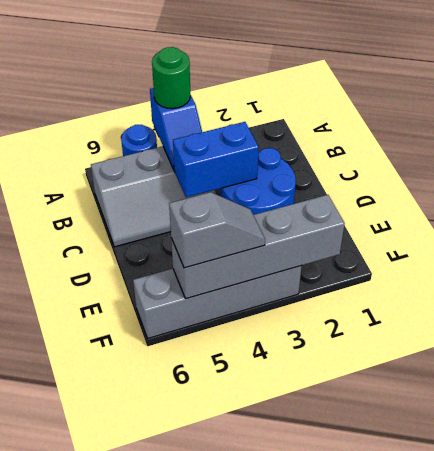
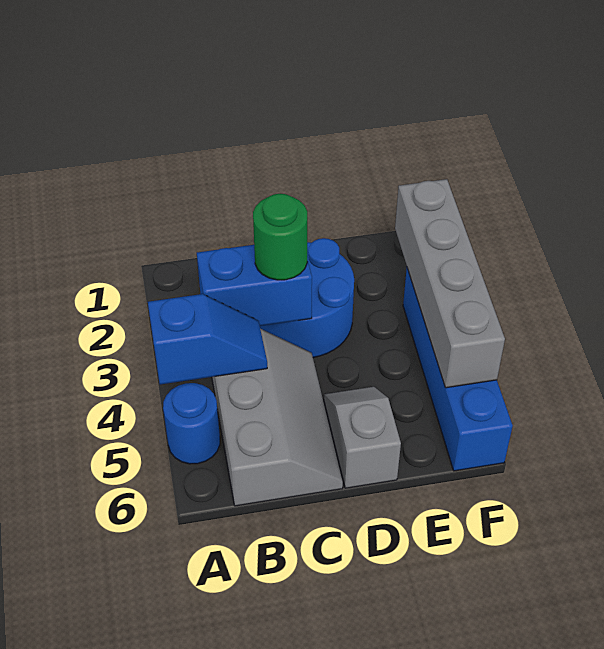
green round brick A4 level 3 -> green round brick C3 level 3
blue brick C3:C4 level 2 -> blue brick B3:C3 level 2
grey brick F3:F6 level 1 -> blue brick F3:F6 level 1
grey slope F4:F5 level 3 top 5 -> grey slope D5:D6 level 1 top 6

